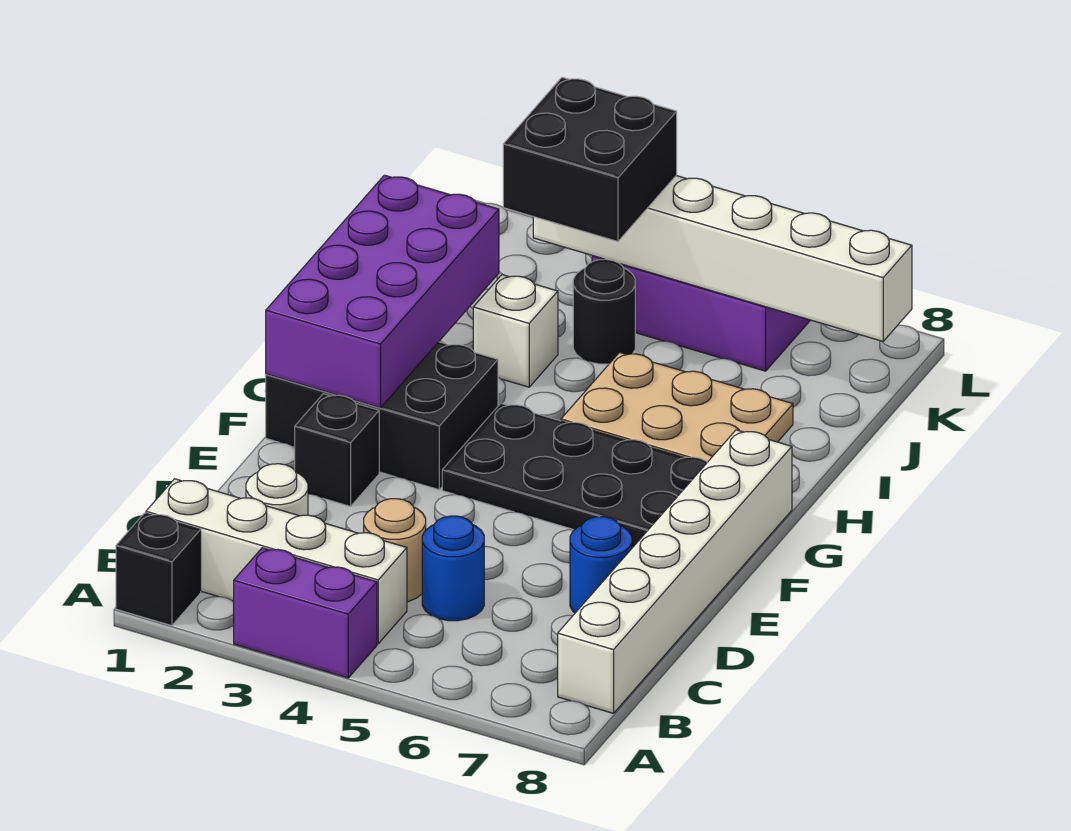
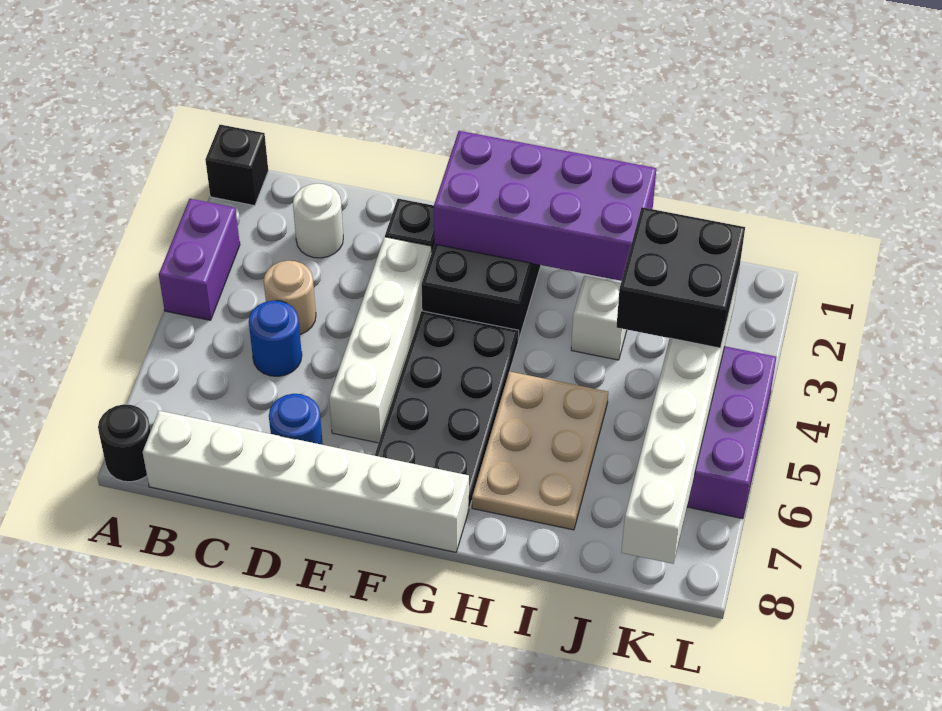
white brick B1:B4 level 1 -> white brick E3:E6 level 1
black round brick J4 level 1 -> black round brick A8 level 1

